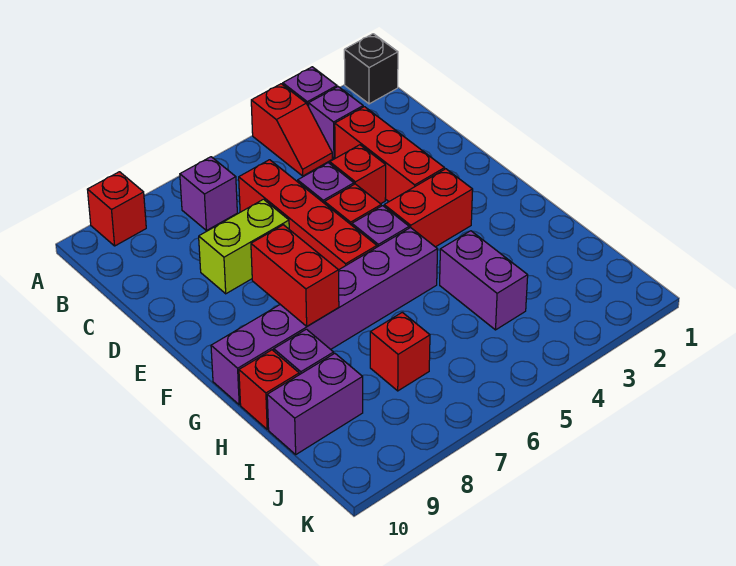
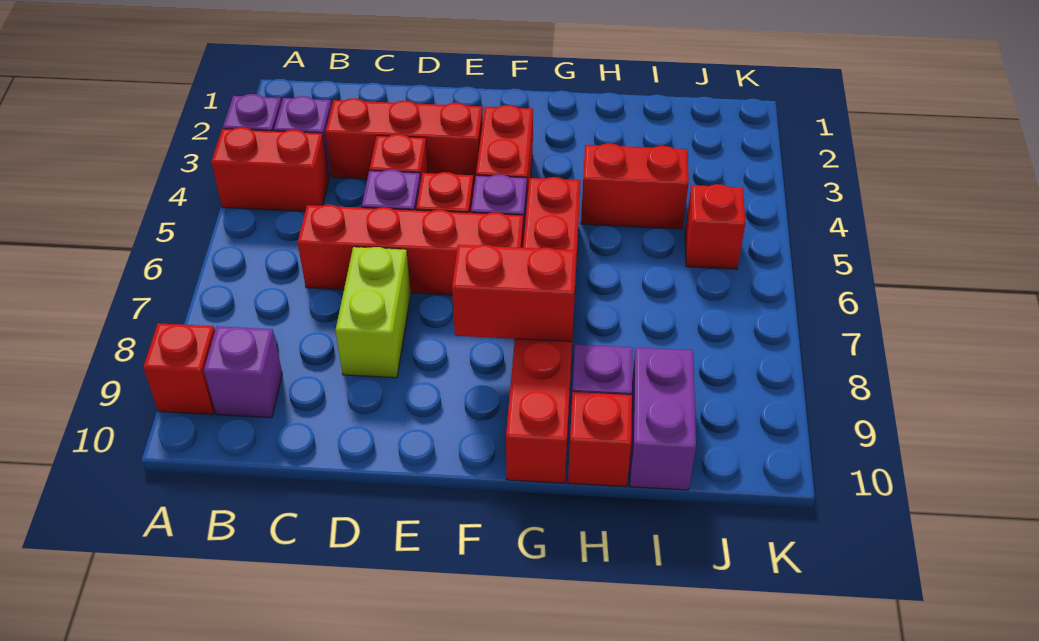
black brick A1 level 1 -> none
red slope A4:B4 level 1 top A -> red brick A4:B4 level 1
purple brick B7 level 1 -> purple brick B9 level 1
purple brick G5:G10 level 1 -> red brick G5:G10 level 1
purple brick H4:I4 level 1 -> red brick H4:I4 level 1
red brick I7 level 1 -> red brick J5 level 1

